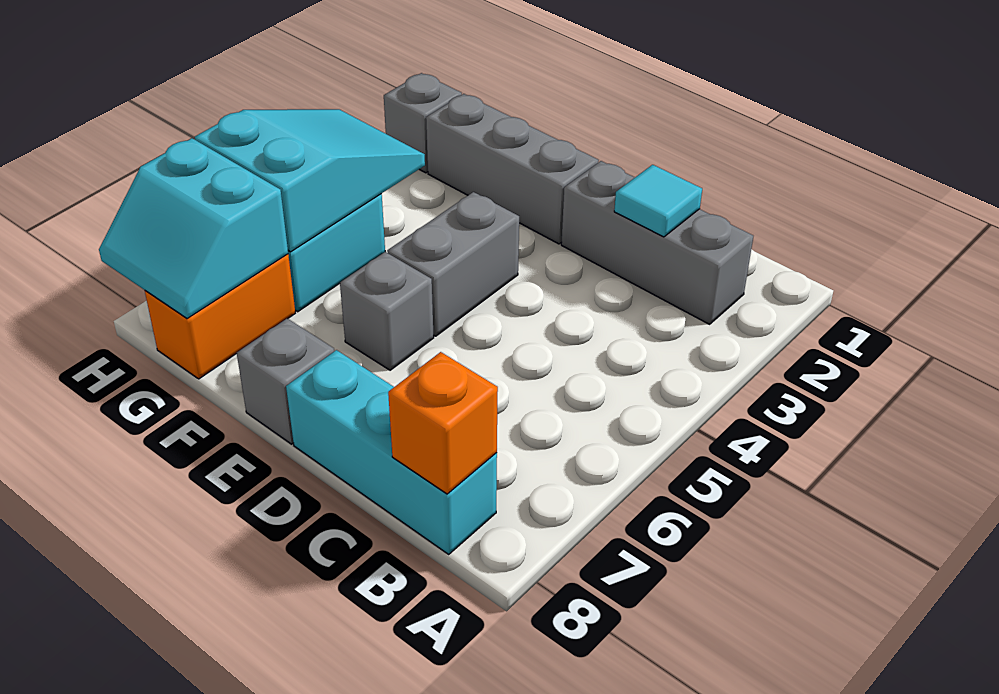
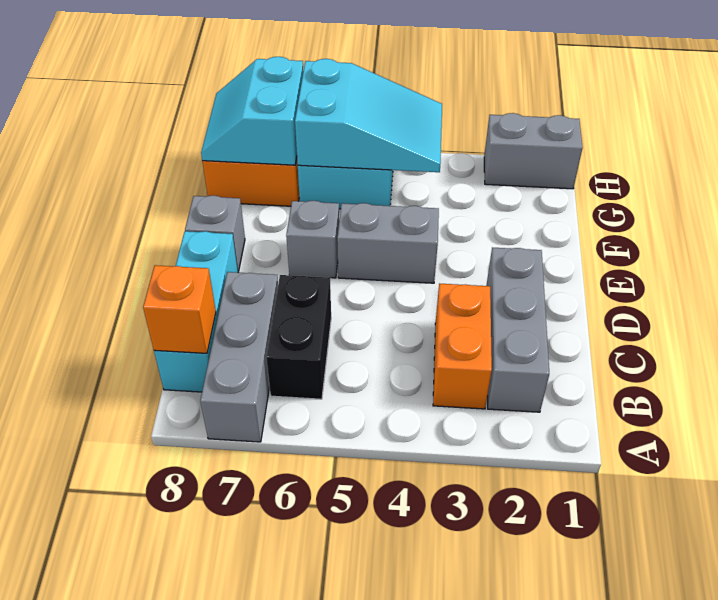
none -> orange brick B3:C3 level 1
none -> black brick B6:C6 level 1
cyan tile C2 level 2 -> none
grey brick E2:G2 level 1 -> grey brick A7:C7 level 1
grey brick H2 level 1 -> grey brick H1:H2 level 1

